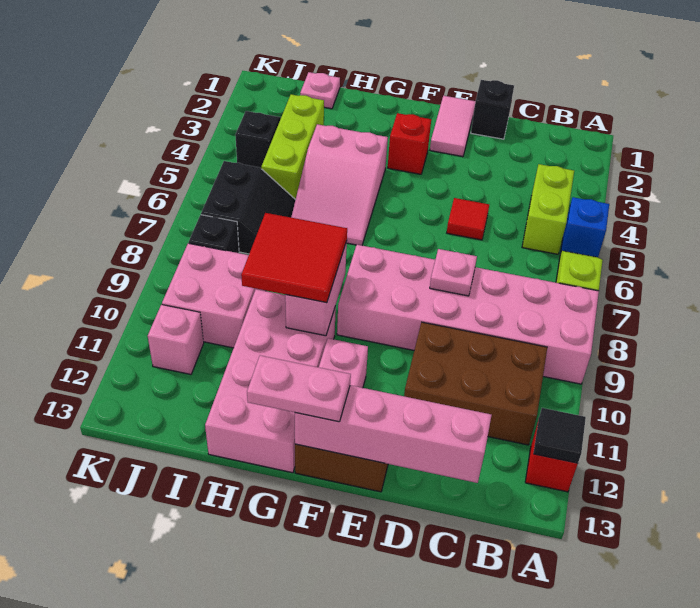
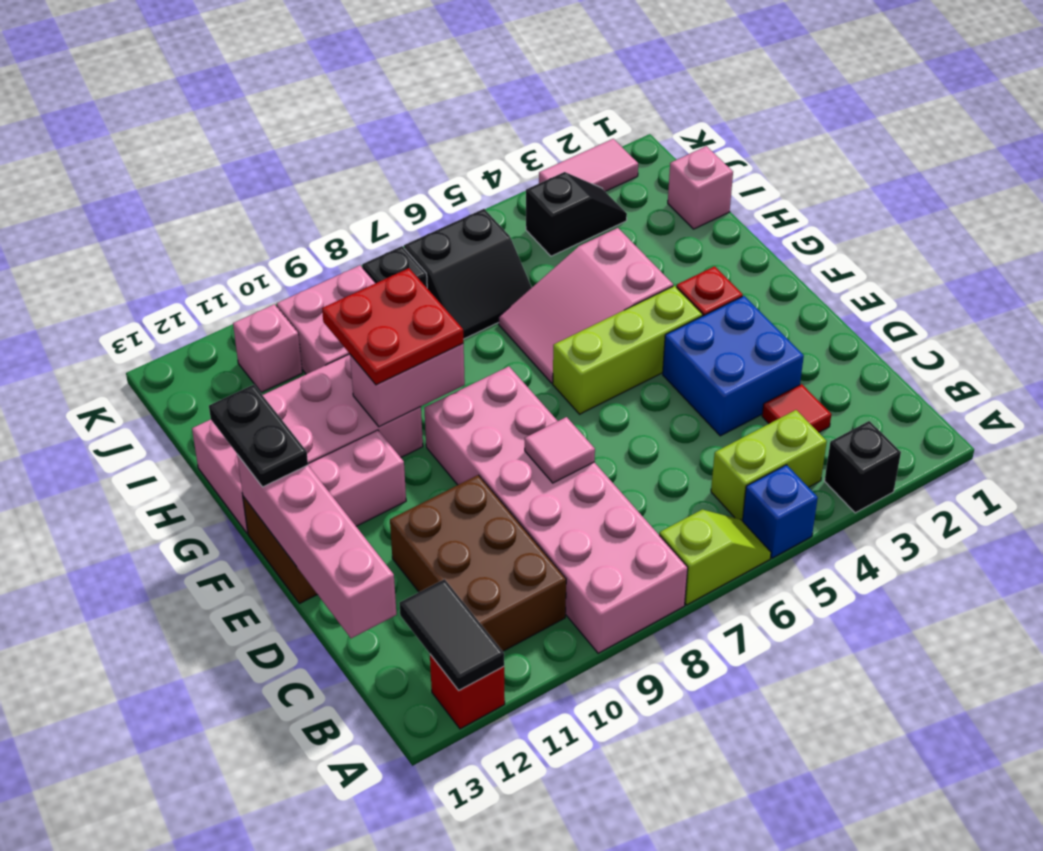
black tile A12 level 2 -> black tile A12:B12 level 2
black brick D1 level 1 -> black brick A3 level 1
none -> blue brick D3:E4 level 1
red tile D5 level 1 -> red tile C3 level 1
pink plate D8 level 2 -> pink tile D8 level 2
pink tile E1:E2 level 1 -> pink tile K2:K3 level 1
pink plate F13:G13 level 3 -> black plate F13:G13 level 3
red tile G9:H10 level 3 -> red plate G9:H10 level 3
pink plate I1 level 1 -> pink brick I1 level 1
lime brick I3:I5 level 1 -> lime brick F4:F6 level 1

